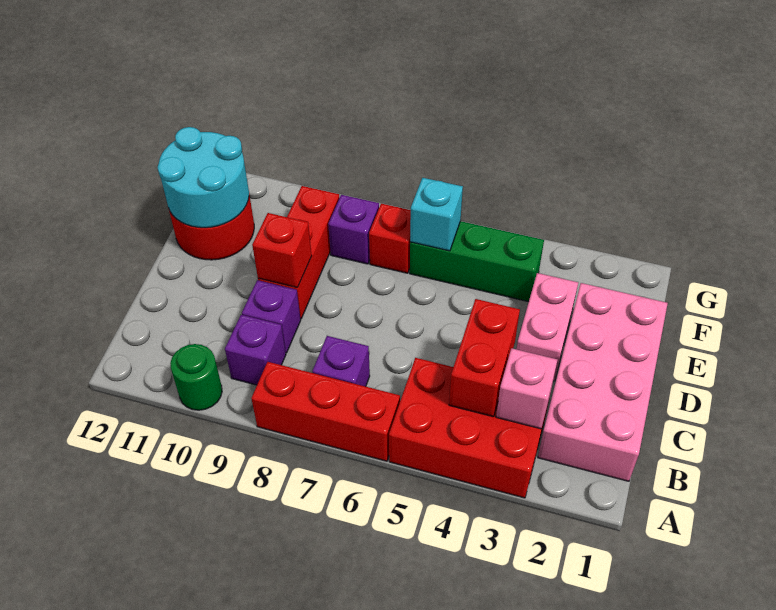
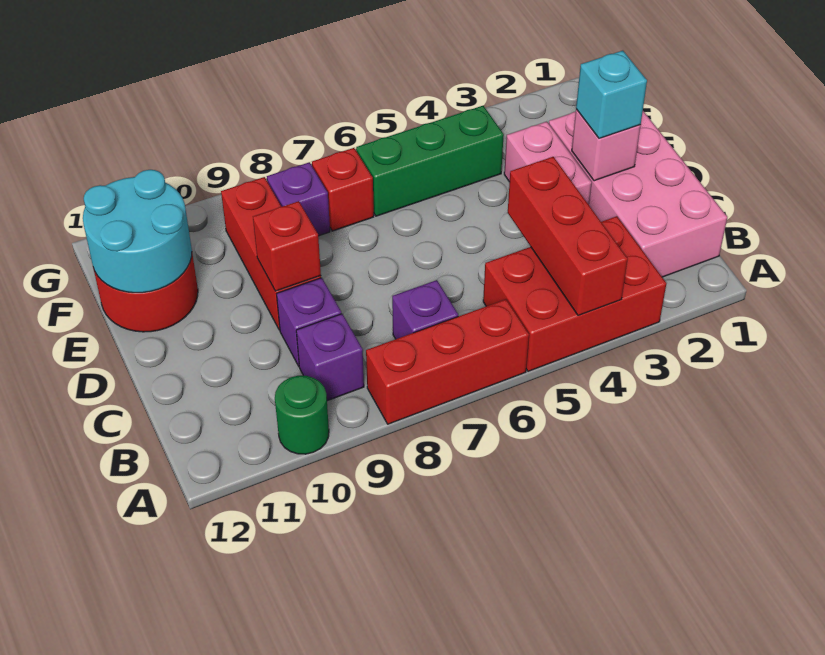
pink brick B3 level 2 -> pink brick D2 level 2
red brick B4:C4 level 2 -> red brick A4:C4 level 2
cyan brick F6 level 2 -> cyan brick D2 level 3

